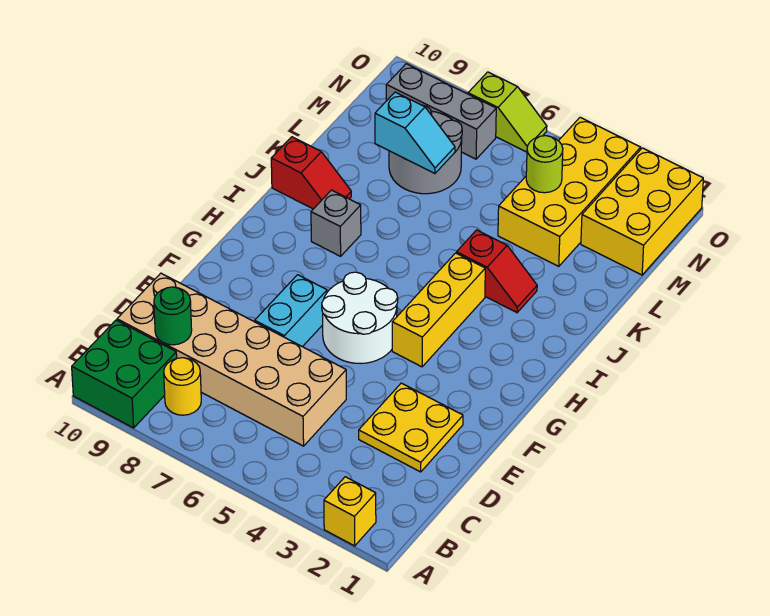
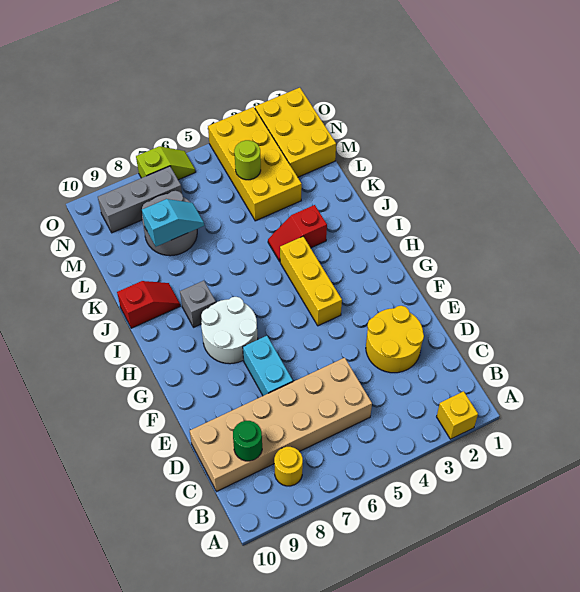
green brick A9:B10 level 1 -> none
yellow plate D2:E3 level 1 -> yellow round brick D2:E3 level 1
white round brick F5:G6 level 1 -> white round brick G7:H8 level 1
red slope J3:J4 level 1 top 4 -> red slope J3:J4 level 1 top 3

